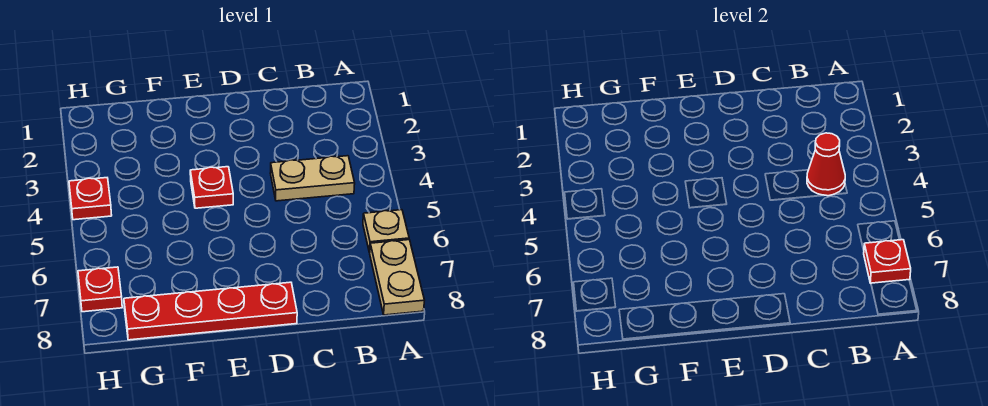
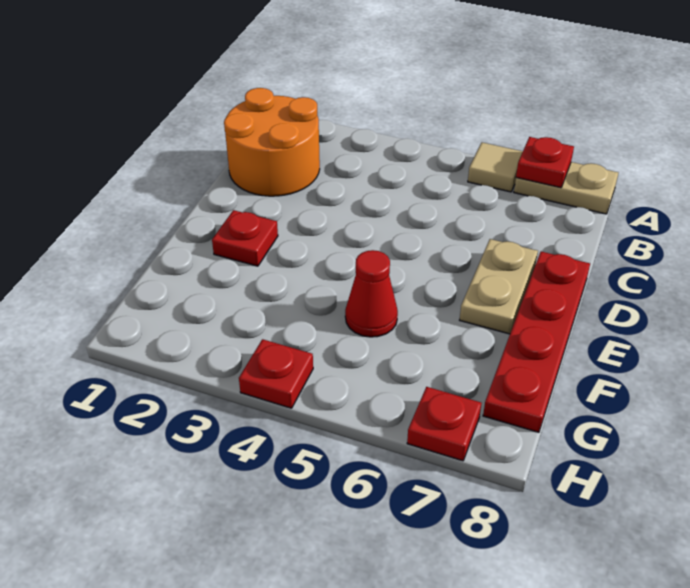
tan plate A6 level 1 -> tan tile A6 level 1
none -> orange round brick B1:C2 level 1
tan plate B4:C4 level 1 -> tan plate D7:E7 level 1
red cone B4 level 2 -> red cone F5 level 1
red plate E4 level 1 -> red plate E2 level 1

